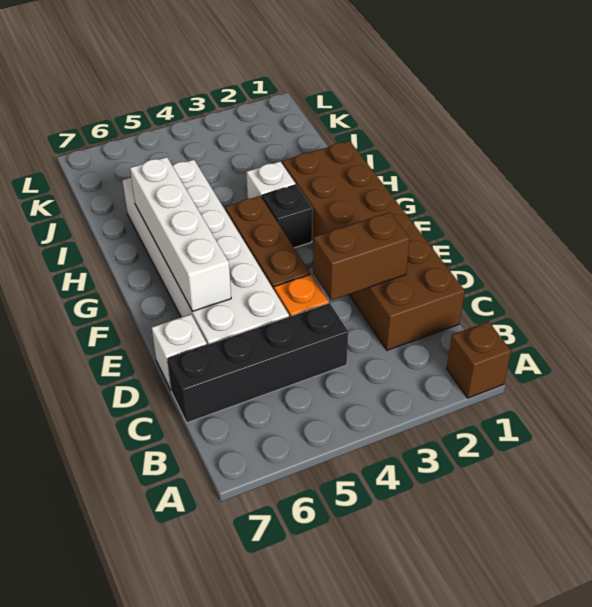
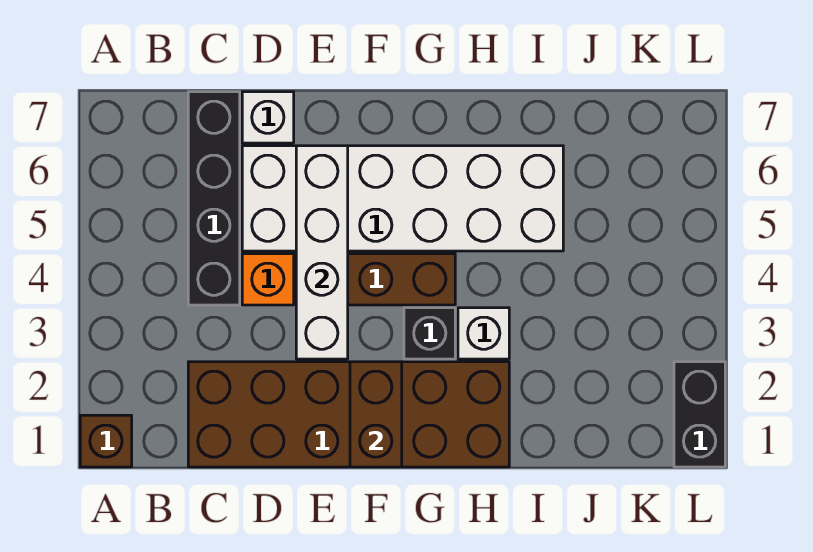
brown brick D2:D3 level 2 -> brown brick F1:F2 level 2
white brick E6:H6 level 2 -> white brick E3:E6 level 2
none -> black brick L1:L2 level 1

